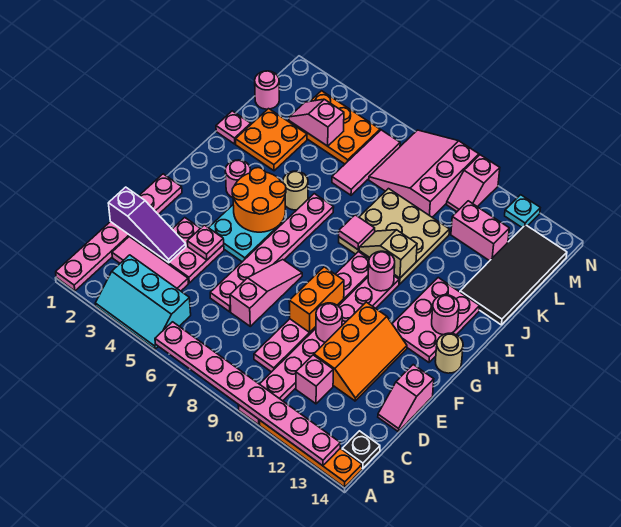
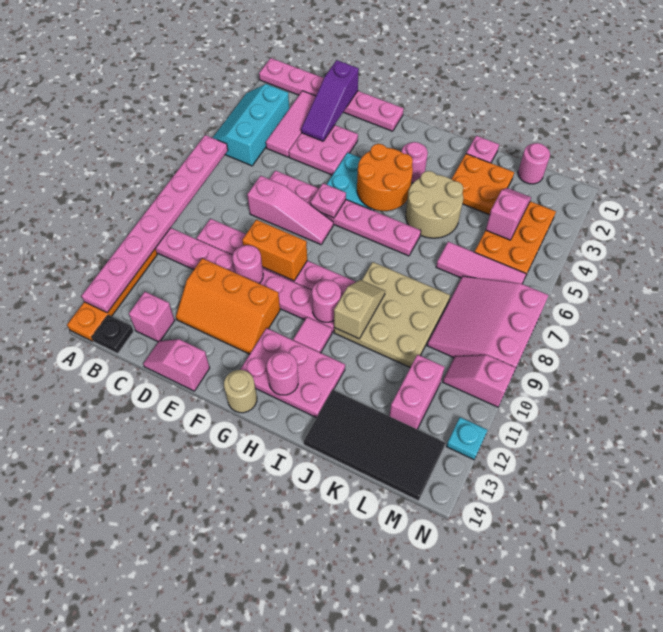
pink brick C11 level 1 -> pink brick C13 level 1
pink plate E4 level 2 -> pink plate F6 level 2
tan round brick I5 level 1 -> tan round brick I4:J5 level 1
pink tile I8 level 2 -> pink tile H11 level 1
pink slope L7:N9 level 1 top 9 -> pink slope L7:N9 level 1 top N

